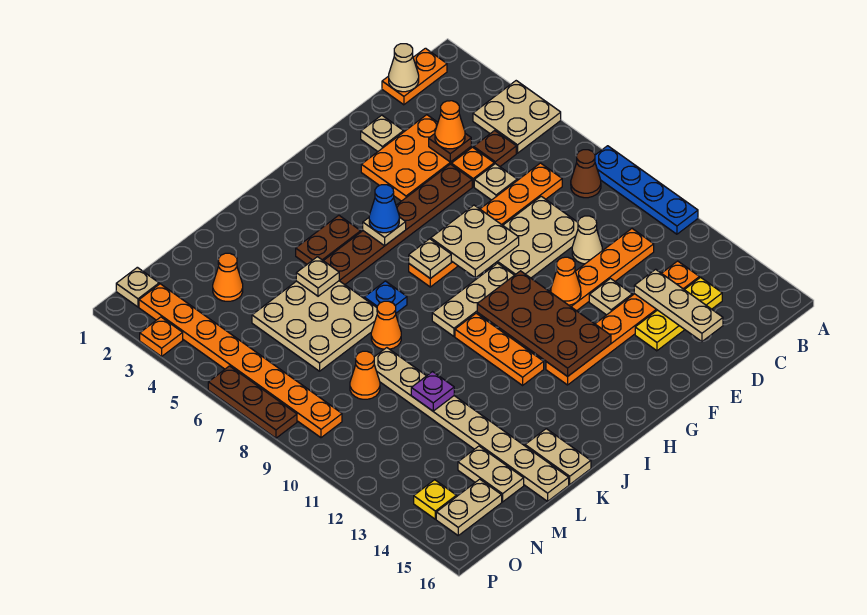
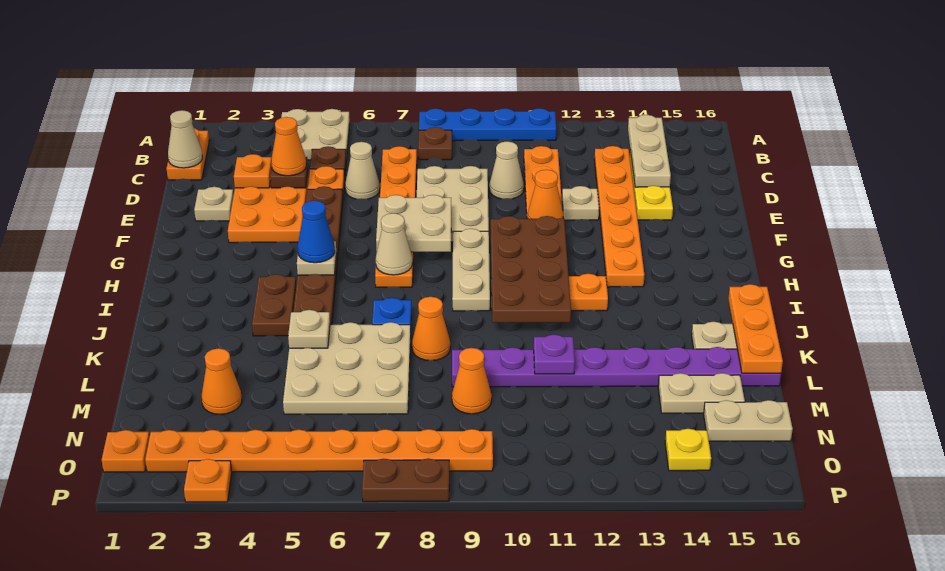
brown cone B8 level 1 -> brown plate B8 level 1
none -> orange plate D3 level 2
tan plate D6 level 1 -> tan cone D6 level 1
tan plate D13:D15 level 2 -> tan plate B14:D14 level 2
brown plate G10:H13 level 2 -> brown plate G10:J11 level 2
tan plate H7 level 2 -> tan cone H7 level 2
none -> orange plate J16:L16 level 2
tan plate L9:L16 level 1 -> purple plate L9:L16 level 1
tan plate N15:O15 level 1 -> tan plate N15:N16 level 1
tan plate O1 level 1 -> orange plate O1 level 1
brown plate P6:P8 level 1 -> brown plate P7:P8 level 1

